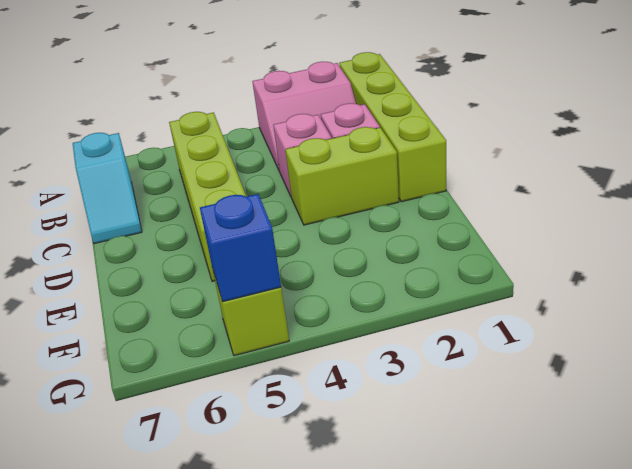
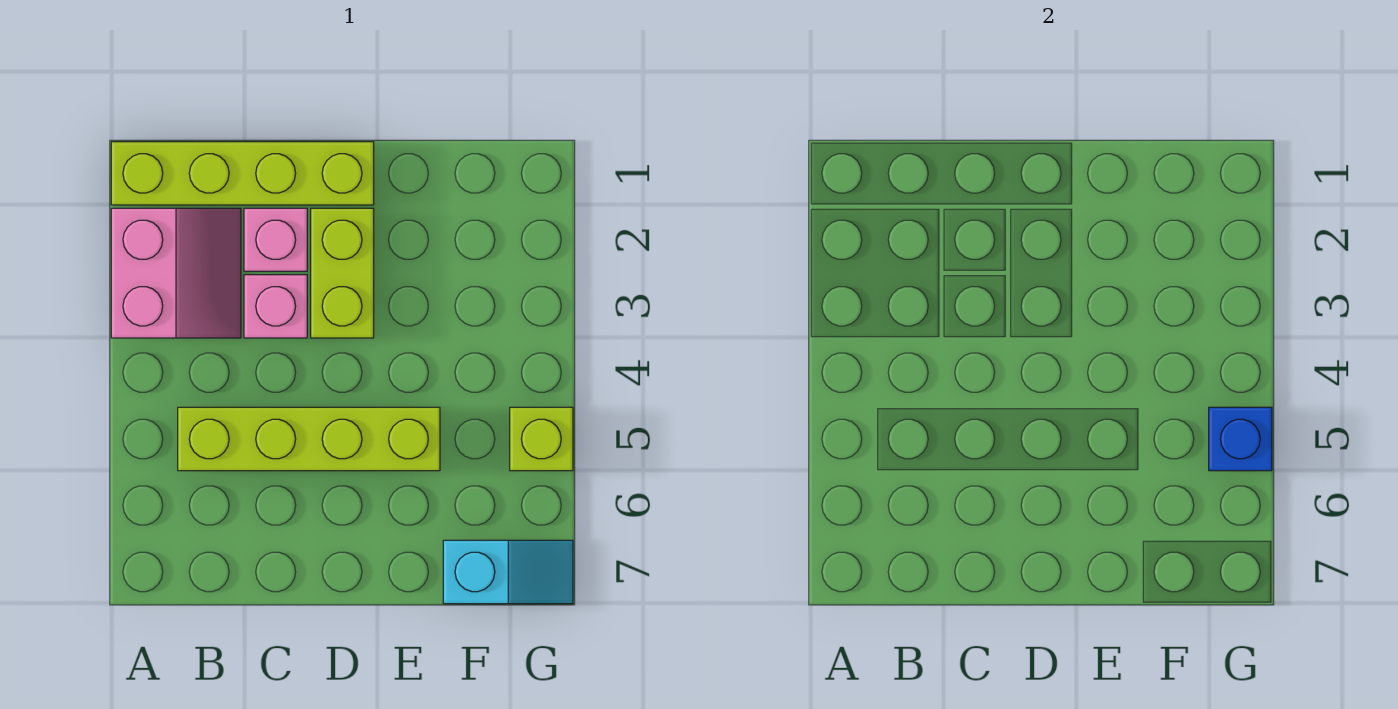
cyan slope B7:C7 level 1 top B -> cyan slope F7:G7 level 1 top F

